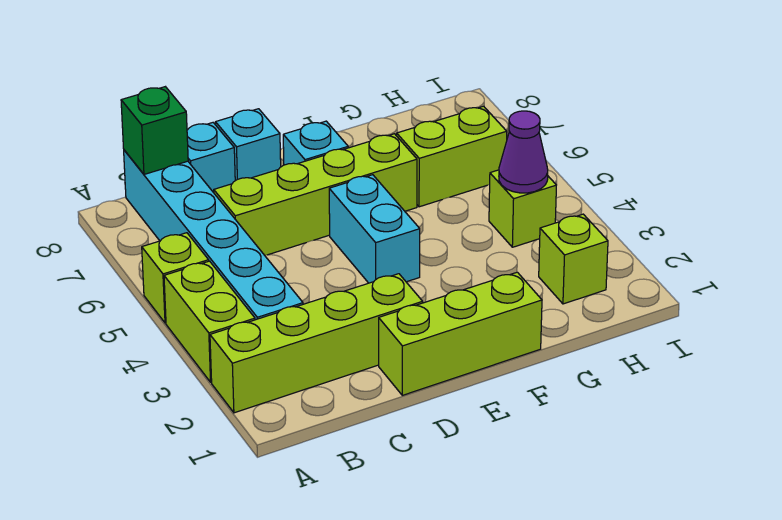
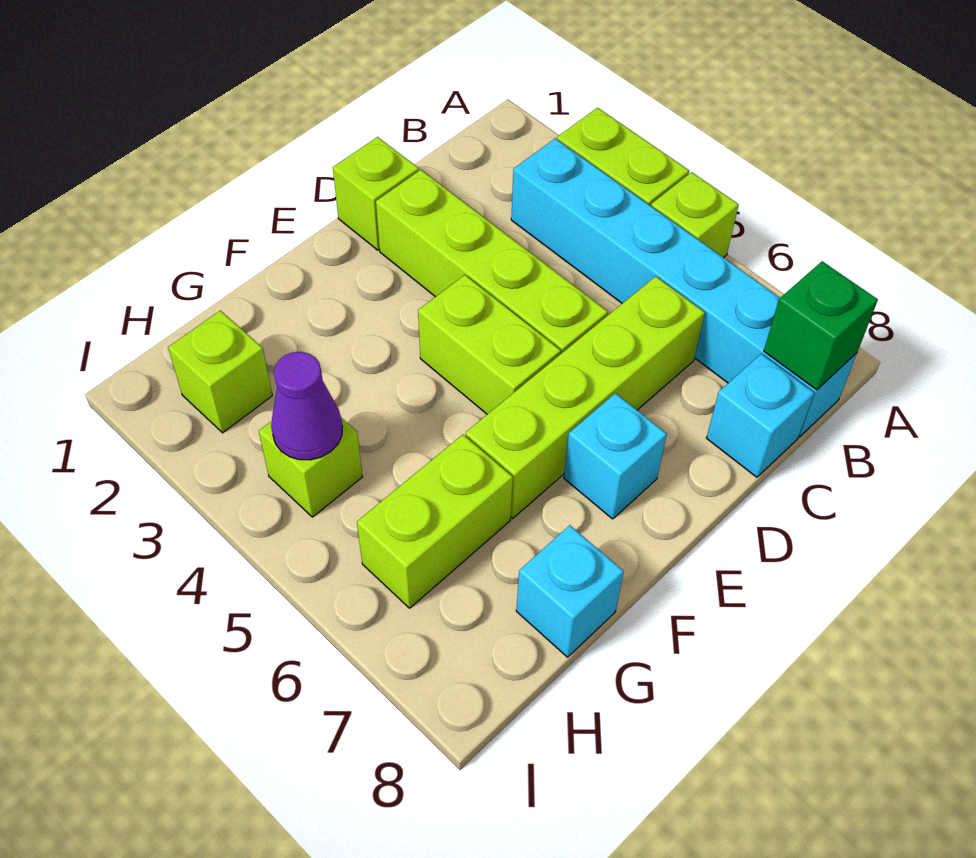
lime brick A2:D2 level 1 -> lime brick D2:D5 level 1
lime brick D1:F1 level 1 -> lime brick D1 level 1
cyan brick D8 level 1 -> cyan brick G8 level 1
cyan brick E4:E5 level 1 -> lime brick E4:E5 level 1

